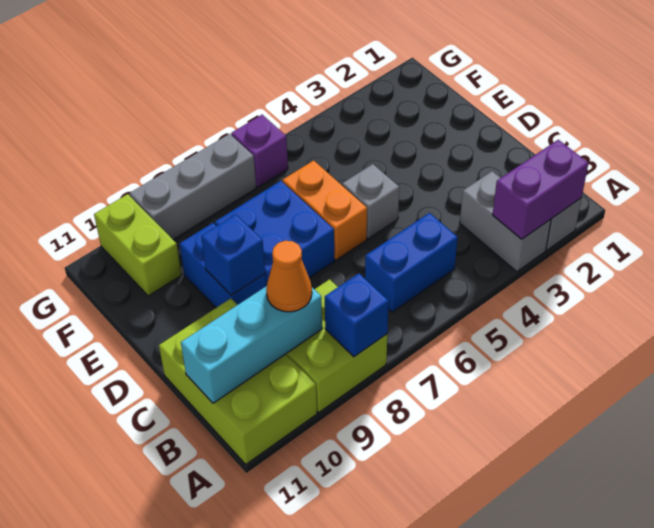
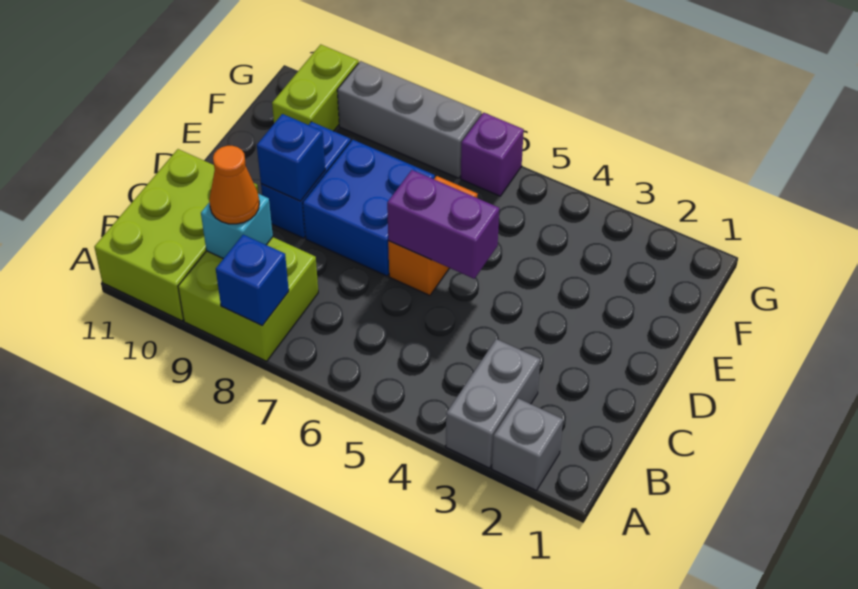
purple brick A2:A3 level 2 -> purple brick D5:D6 level 2
blue brick B5:B6 level 1 -> none
cyan brick B9:B11 level 2 -> cyan brick B9 level 2
grey brick D5 level 1 -> none

